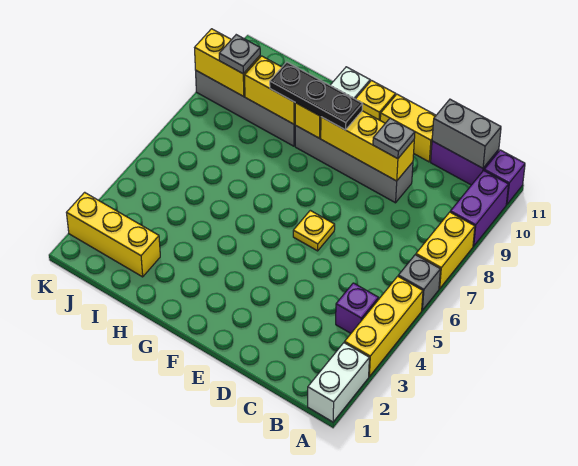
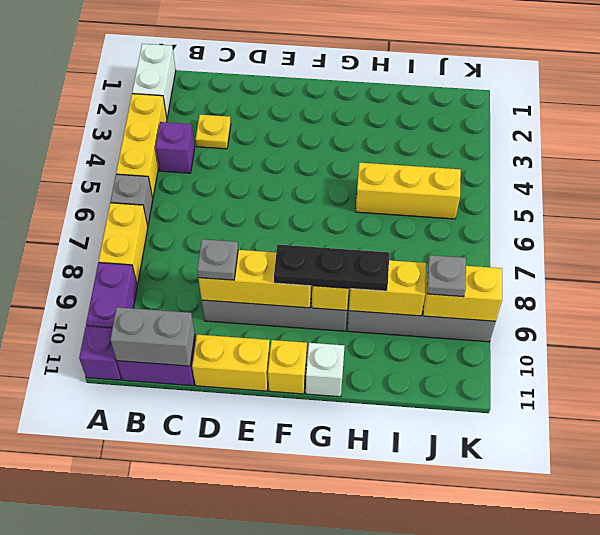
yellow plate E6 level 1 -> yellow plate C3 level 1
yellow brick I2:K2 level 1 -> yellow brick H5:J5 level 1

